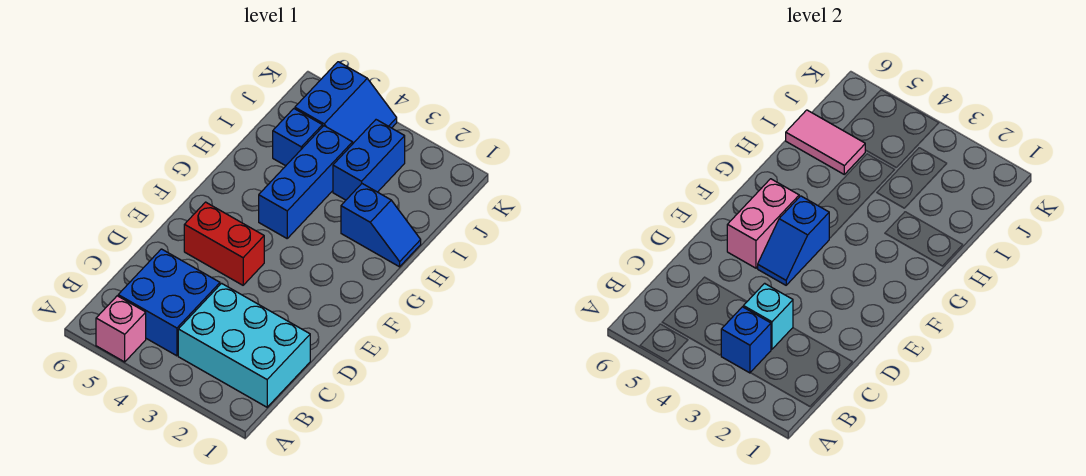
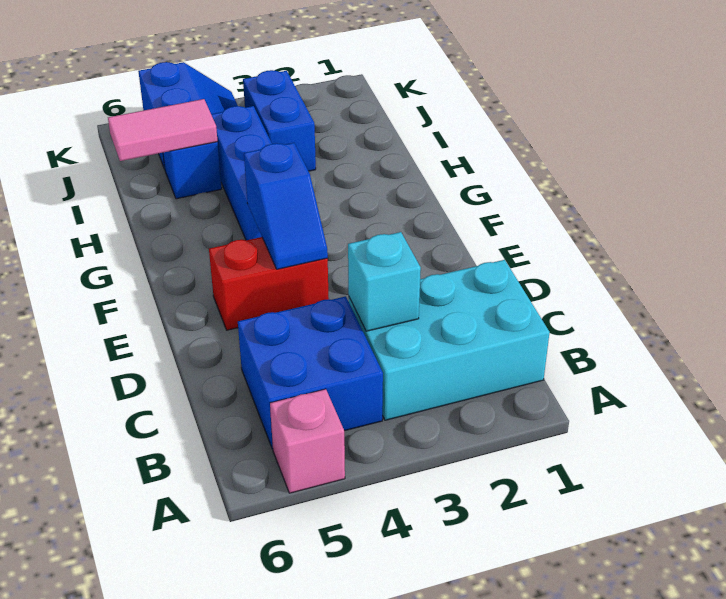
blue brick B3 level 2 -> none
pink brick E5:F5 level 2 -> none
blue slope H1:H2 level 1 top 2 -> none

